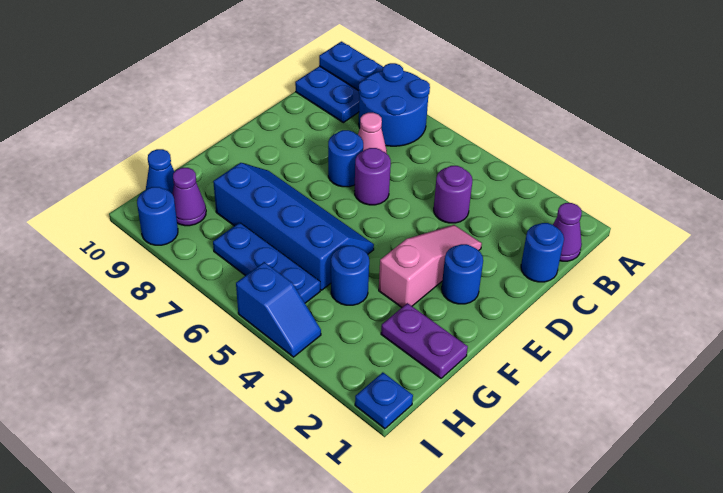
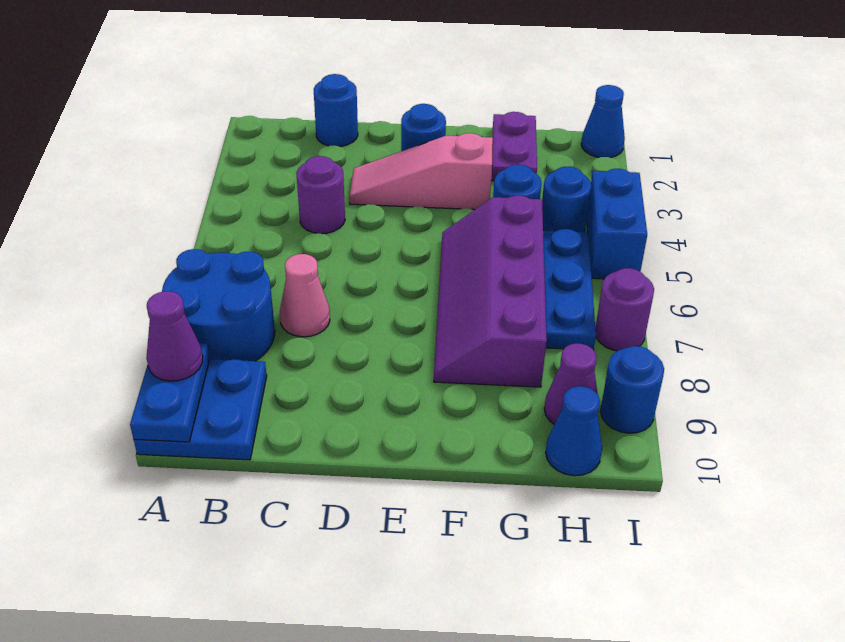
purple cone B1 level 1 -> purple cone A9 level 3
purple round brick D6 level 1 -> purple round brick I7 level 1
blue round brick D7 level 1 -> blue round brick H4 level 1
blue slope F5:G8 level 1 top G -> purple slope F5:G8 level 1 top G
blue plate I1 level 1 -> blue cone I1 level 1
blue slope I4:I5 level 1 top 5 -> blue brick I4:I5 level 1

